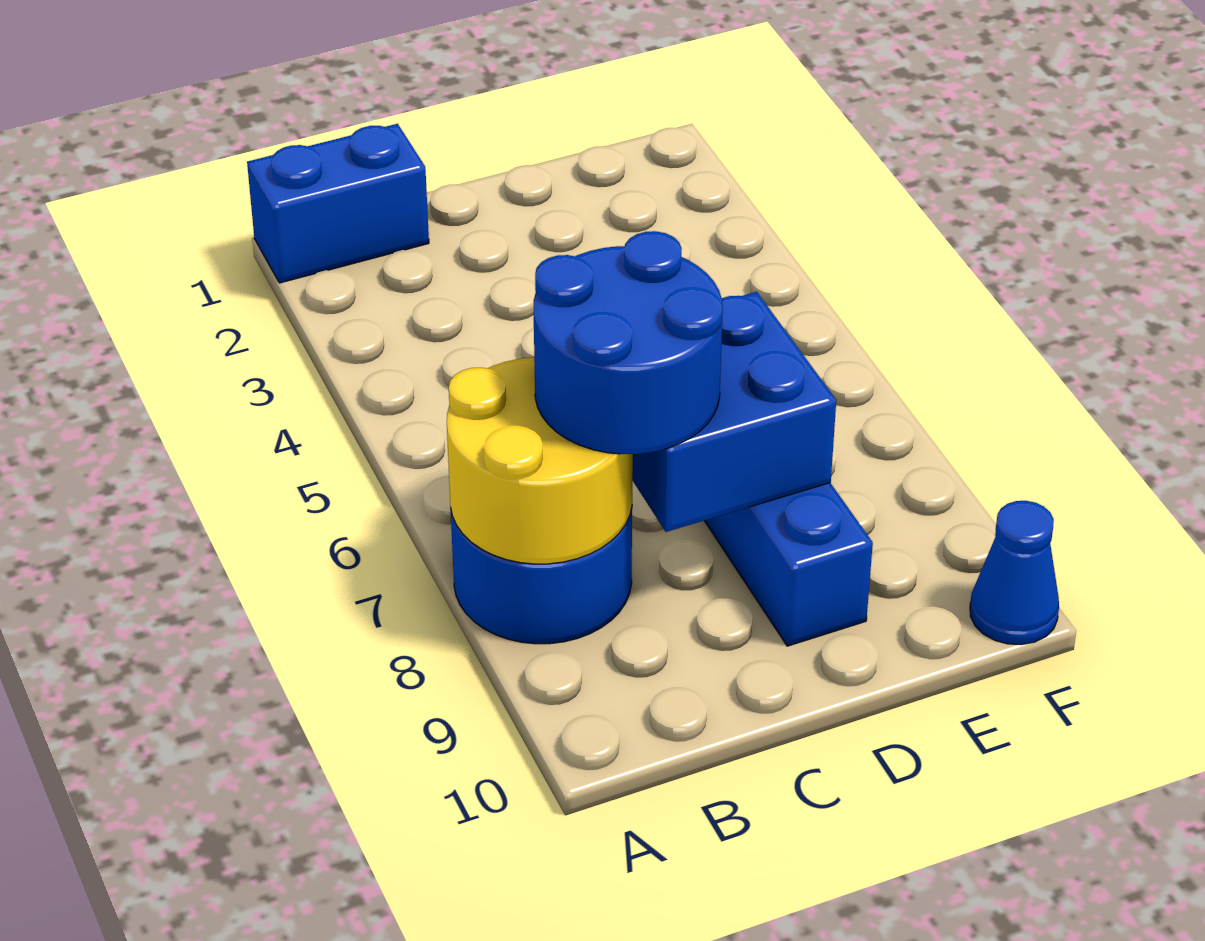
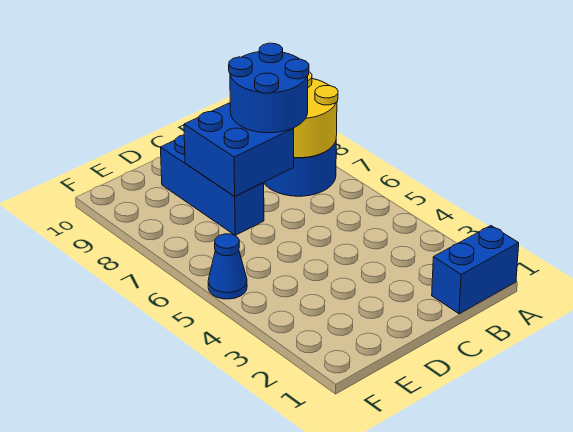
blue cone F10 level 1 -> blue cone F5 level 1

